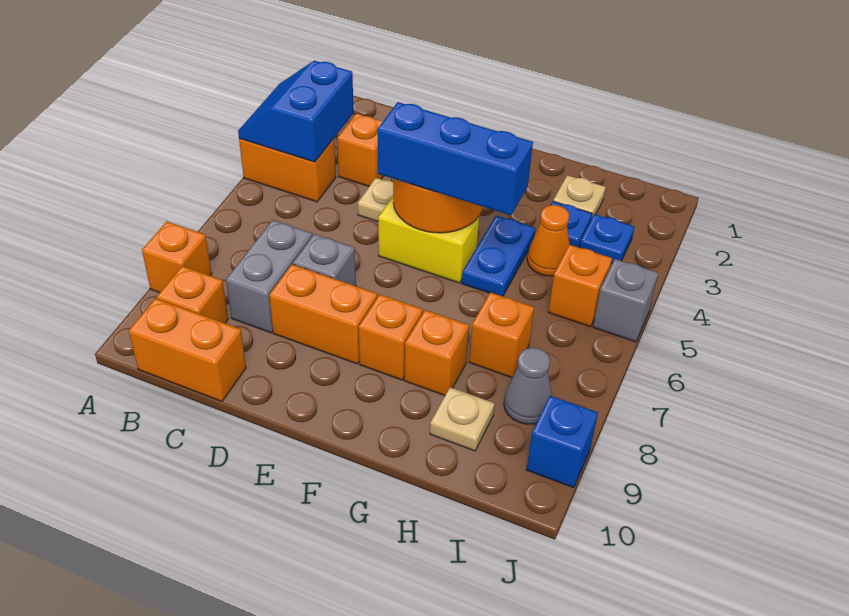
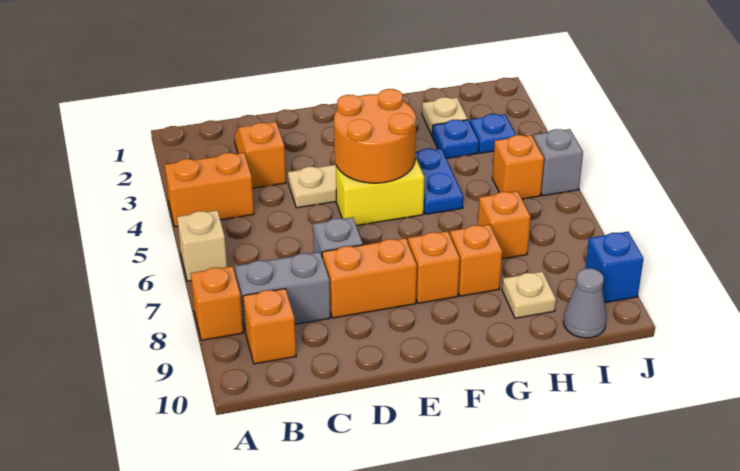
blue slope A3:B4 level 2 top B -> none
none -> tan brick A6 level 1
orange brick B10:C10 level 1 -> none
grey brick C7:C8 level 1 -> grey brick B8:C8 level 1
blue brick E5:G5 level 3 -> none
orange cone H4 level 1 -> none
grey cone I8 level 1 -> grey cone I10 level 1

